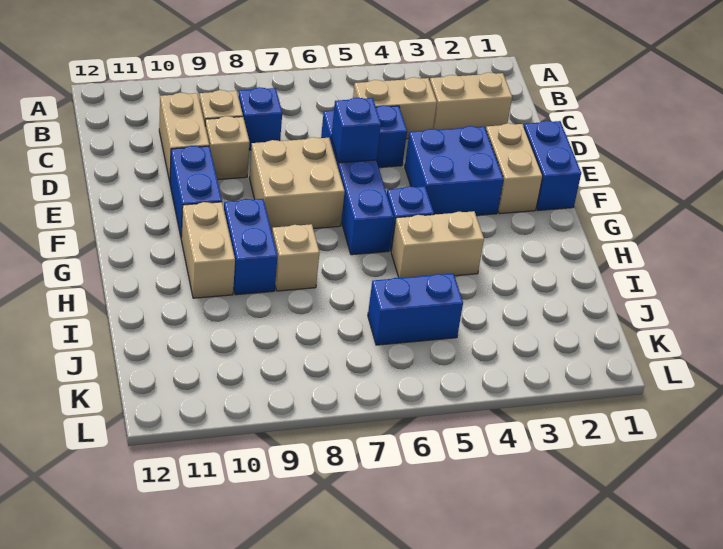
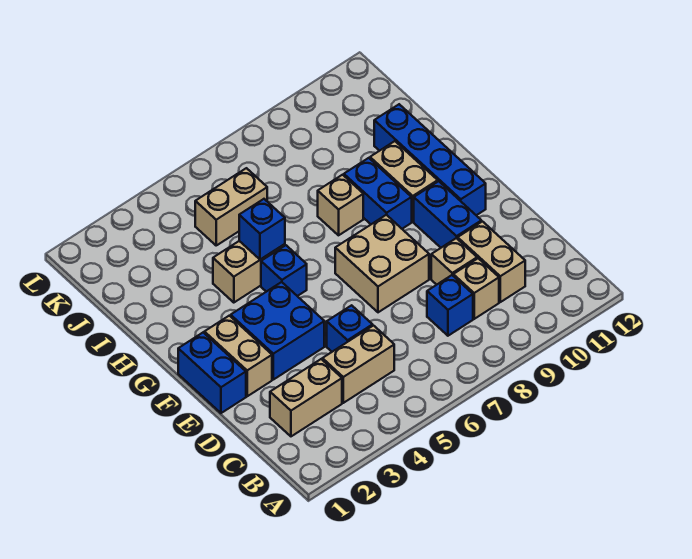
blue brick D6:G6 level 1 -> blue brick F11:I11 level 1
blue brick E6 level 2 -> blue brick H5 level 2
blue brick J5:J6 level 1 -> tan brick J5:J6 level 1

